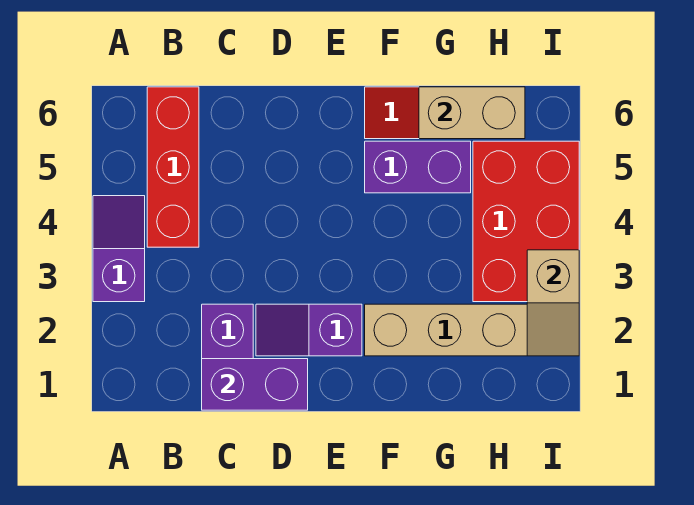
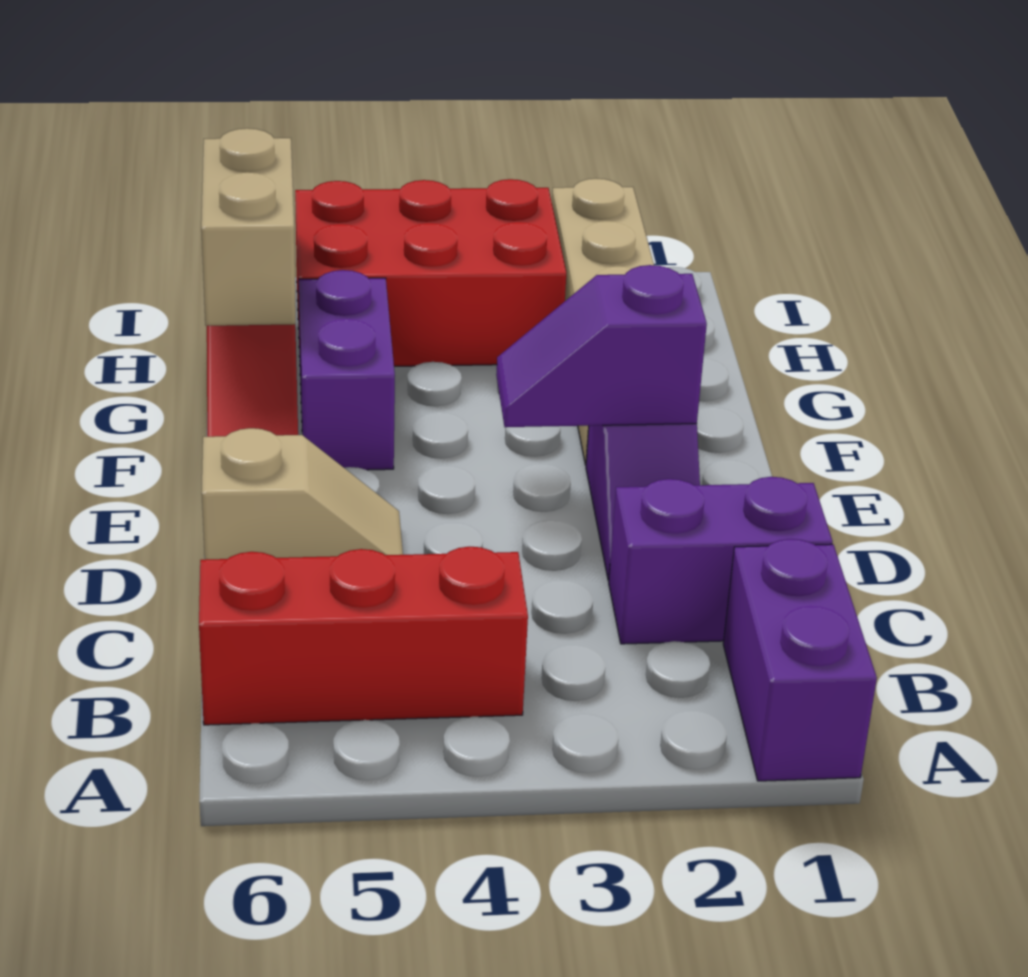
purple slope A3:A4 level 1 top 3 -> purple slope E2:E3 level 2 top 2
purple brick C1:D1 level 2 -> purple brick A1:B1 level 1
tan slope I2:I3 level 2 top 3 -> tan slope D5:D6 level 1 top 6

